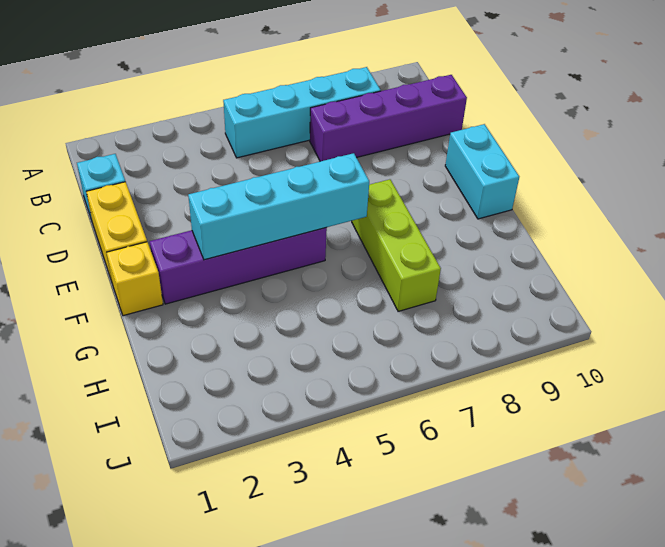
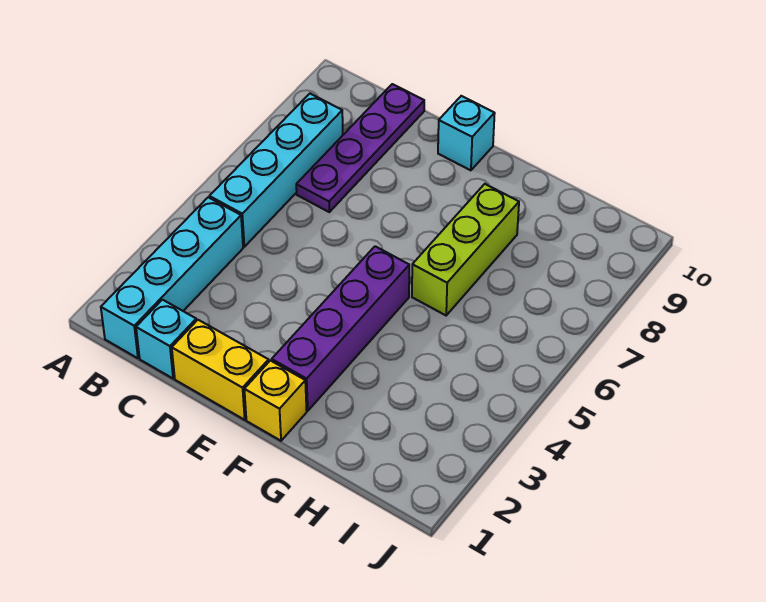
purple brick C7:C10 level 1 -> purple plate C7:C10 level 1
cyan brick E10:F10 level 1 -> cyan brick E10 level 1
cyan brick F3:F6 level 2 -> cyan brick B1:B4 level 1
lime brick F7:H7 level 1 -> lime brick G6:G8 level 1

